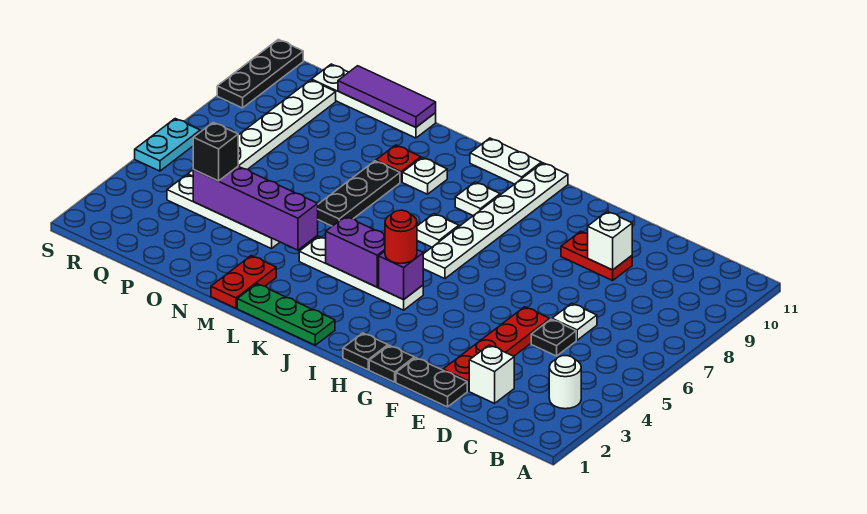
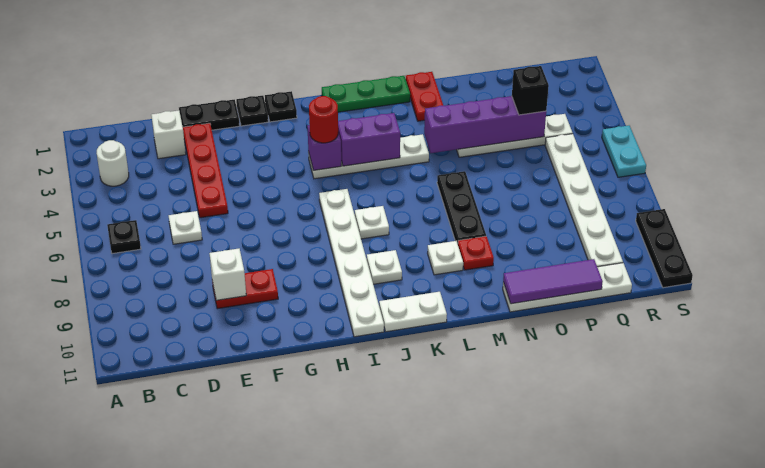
black plate D5 level 1 -> black plate B6 level 1

